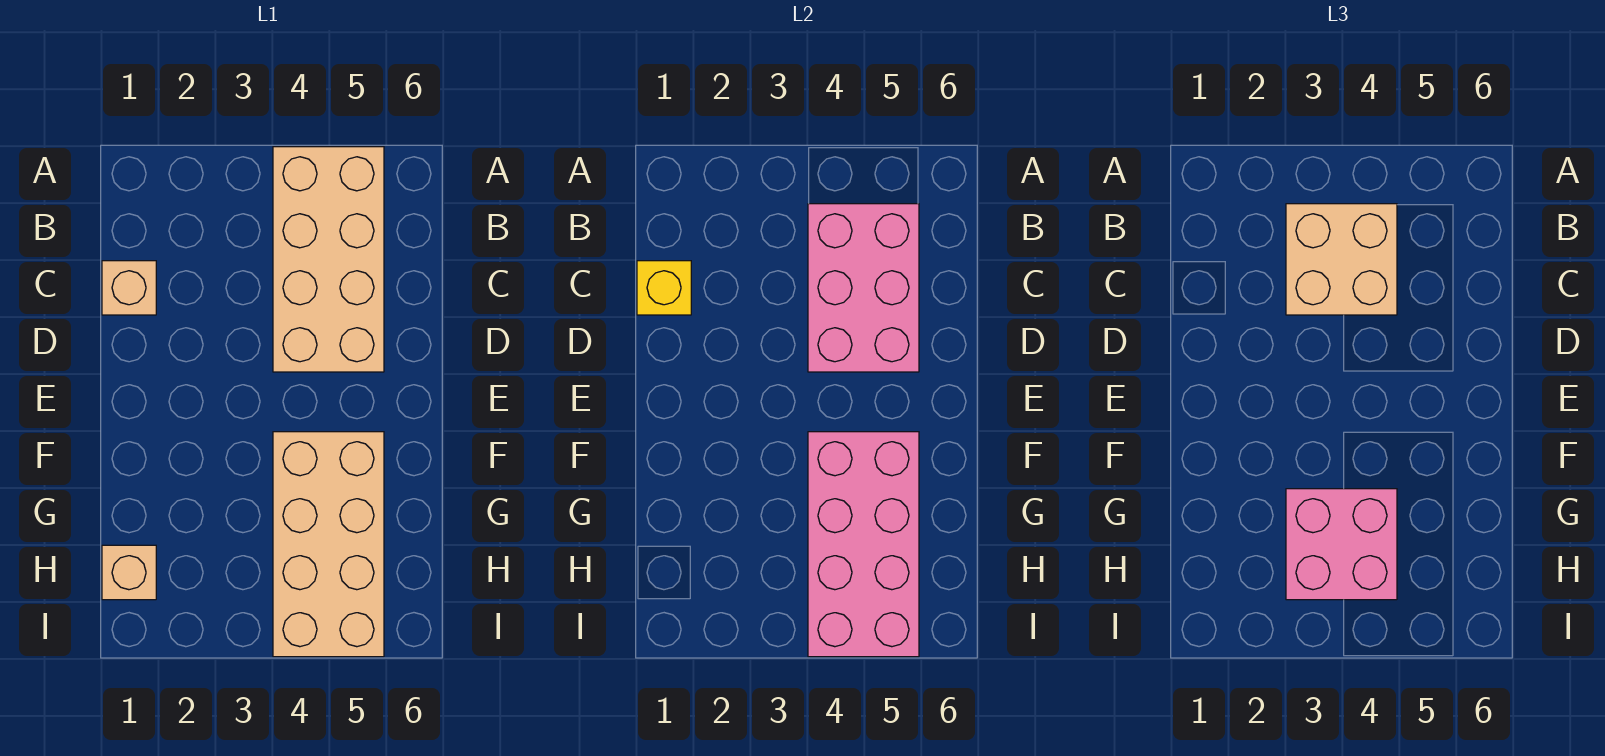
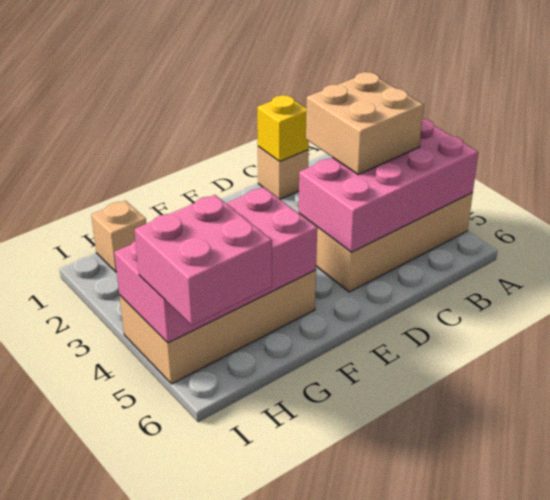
pink brick B4:D5 level 2 -> pink brick A4:D5 level 2
pink brick G3:H4 level 3 -> pink brick H5:I6 level 3

